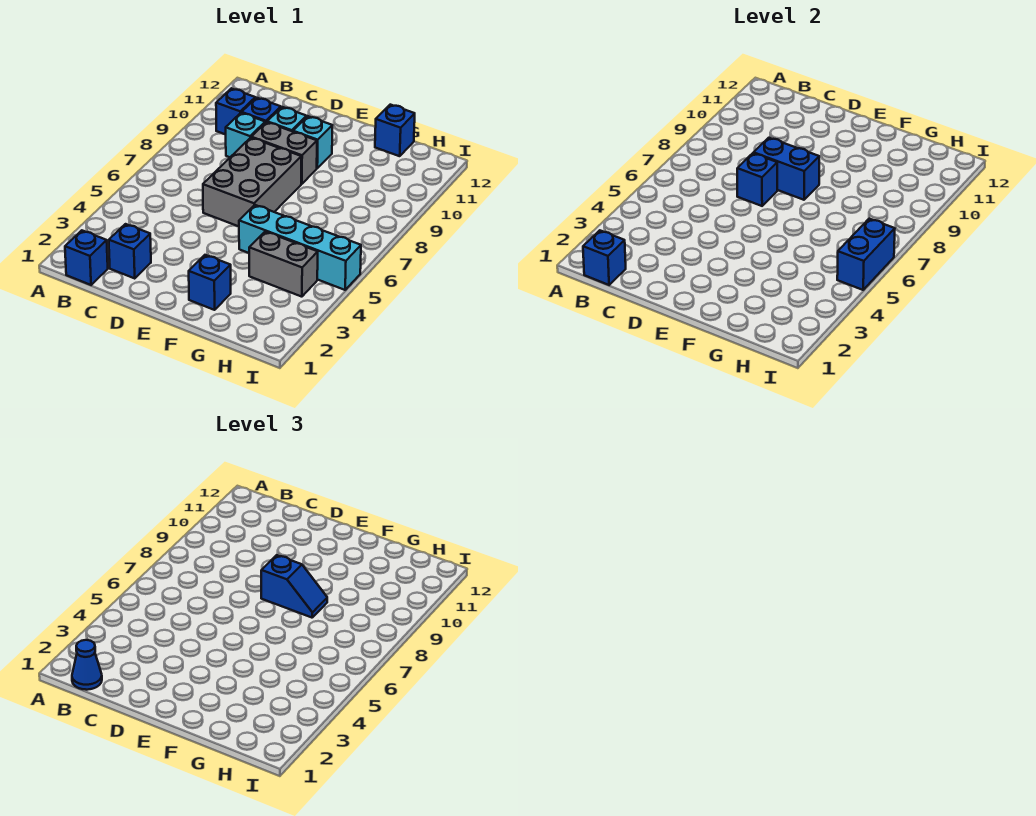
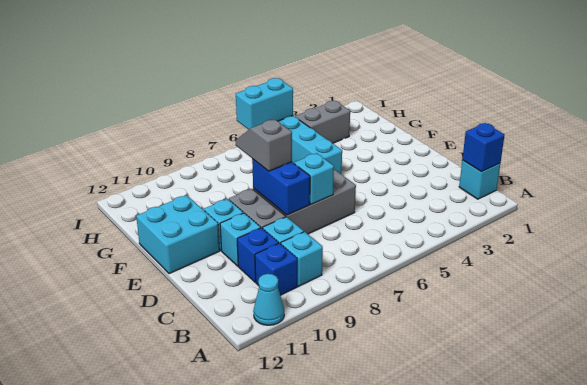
none -> cyan cone A11 level 1
blue brick B1 level 1 -> cyan brick B1 level 1
blue cone B1 level 3 -> none
none -> cyan brick B9 level 1
blue brick C2 level 1 -> none
blue brick D7 level 2 -> cyan brick D7 level 2
blue slope E8:F8 level 3 top E -> grey slope E8:F8 level 3 top E
none -> cyan brick E11:F12 level 1
blue brick F2 level 1 -> none
grey brick G4:H4 level 1 -> grey brick H3:H4 level 1
blue brick G12 level 1 -> none
blue brick I5:I6 level 2 -> cyan brick I5:I6 level 2

